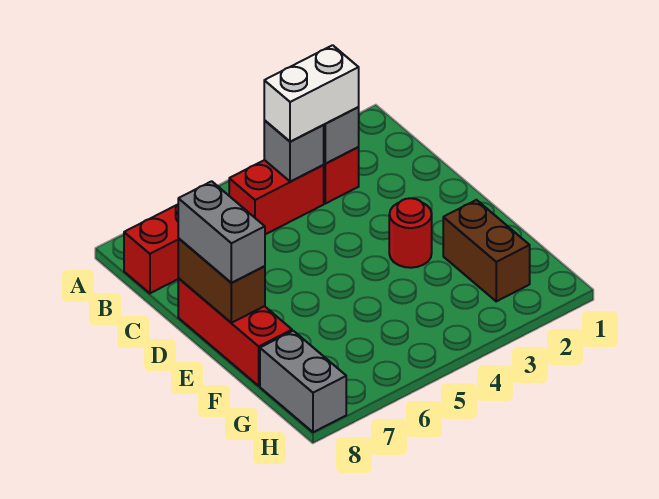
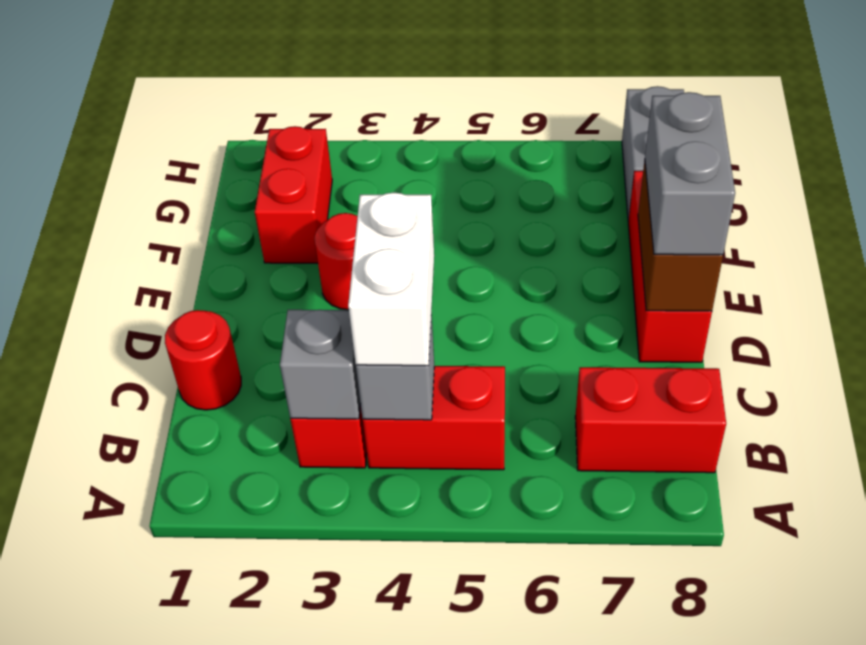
white brick B3:B4 level 3 -> white brick B4:C4 level 3
none -> red round brick C1 level 1
brown brick F2:G2 level 1 -> red brick F2:G2 level 1

